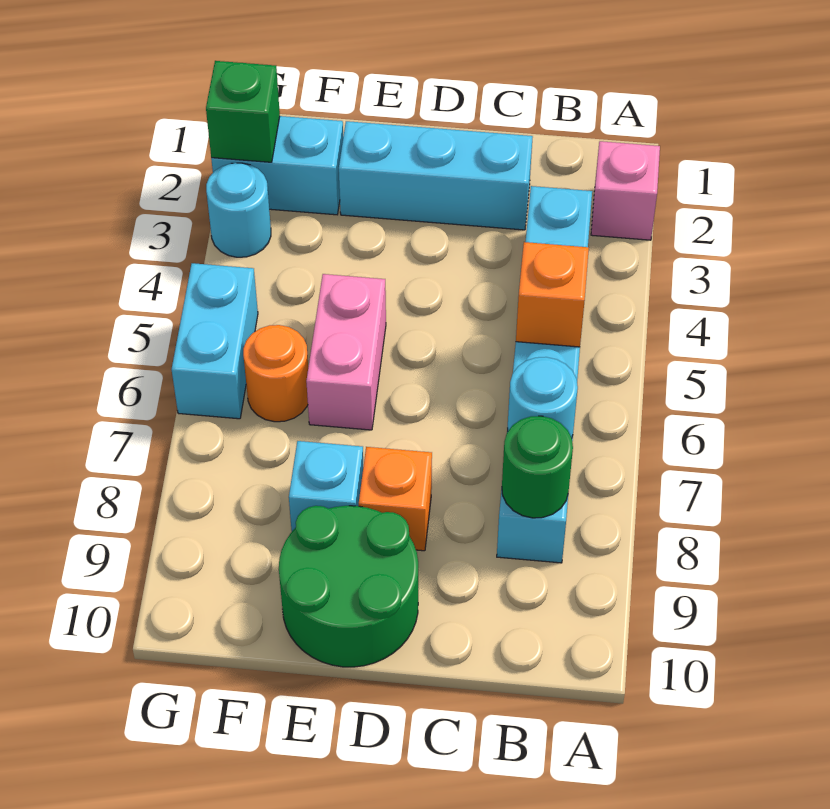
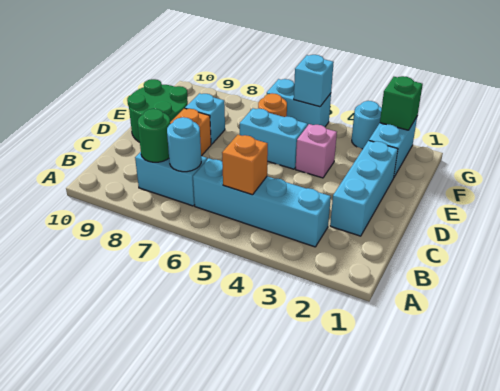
pink brick A2 level 1 -> pink brick E4 level 1
pink brick E5:E6 level 1 -> cyan brick E5:E6 level 1
none -> cyan brick G5 level 2

